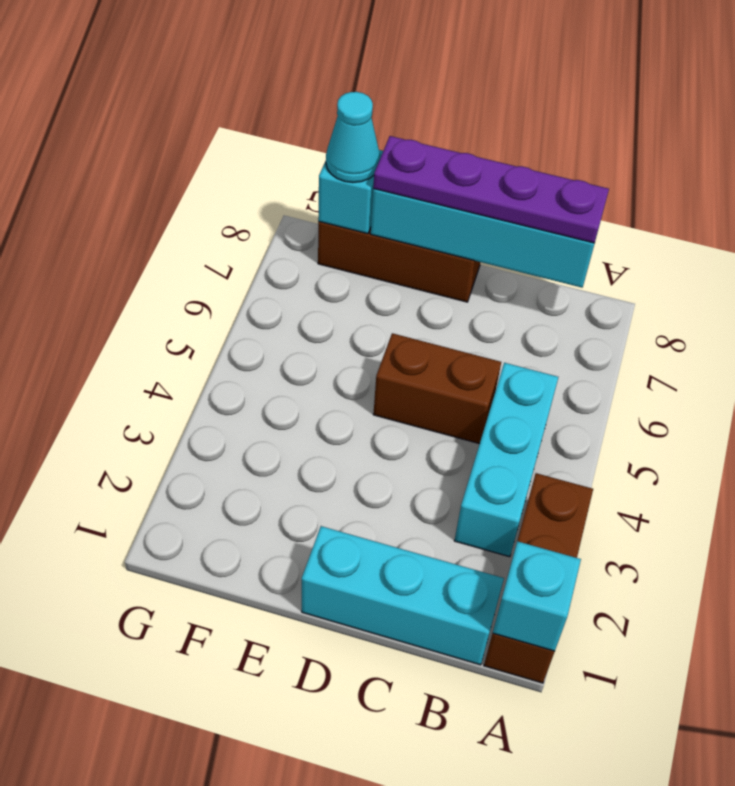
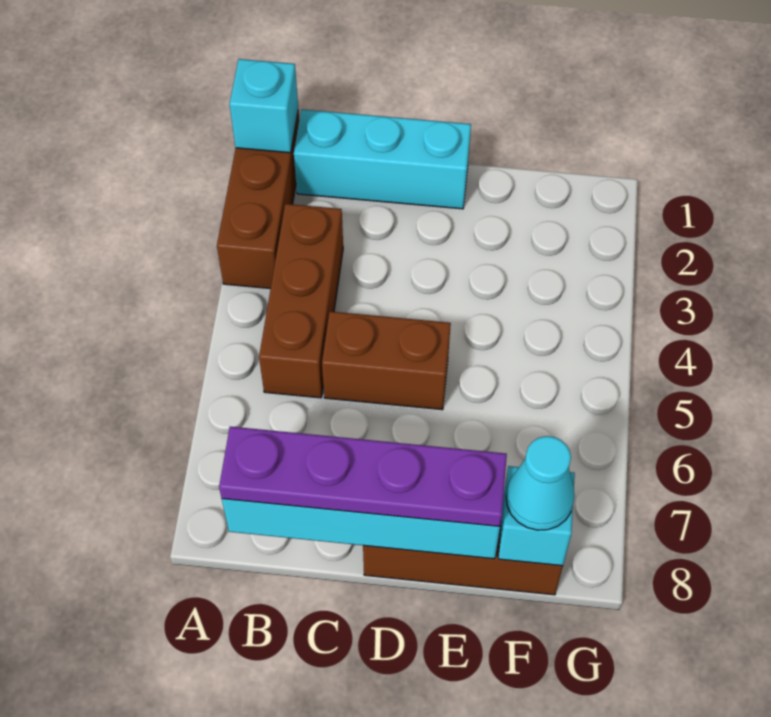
cyan brick B3:B5 level 1 -> brown brick B3:B5 level 1

